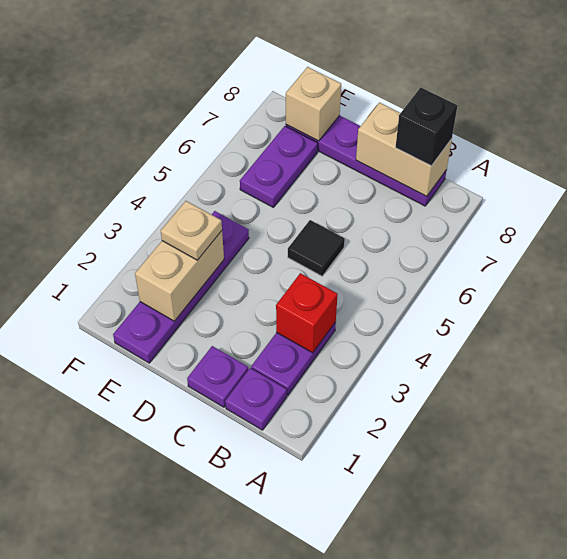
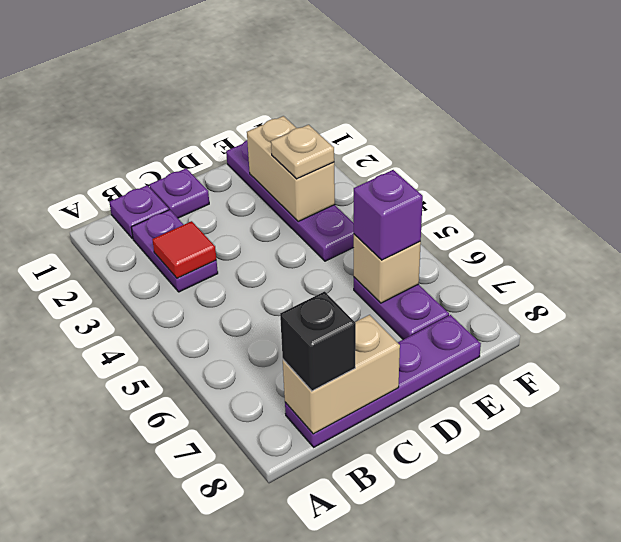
red brick B3 level 2 -> red tile B3 level 2
black tile C5 level 1 -> none
none -> purple brick E6 level 3
tan brick E8 level 2 -> tan brick E6 level 2

